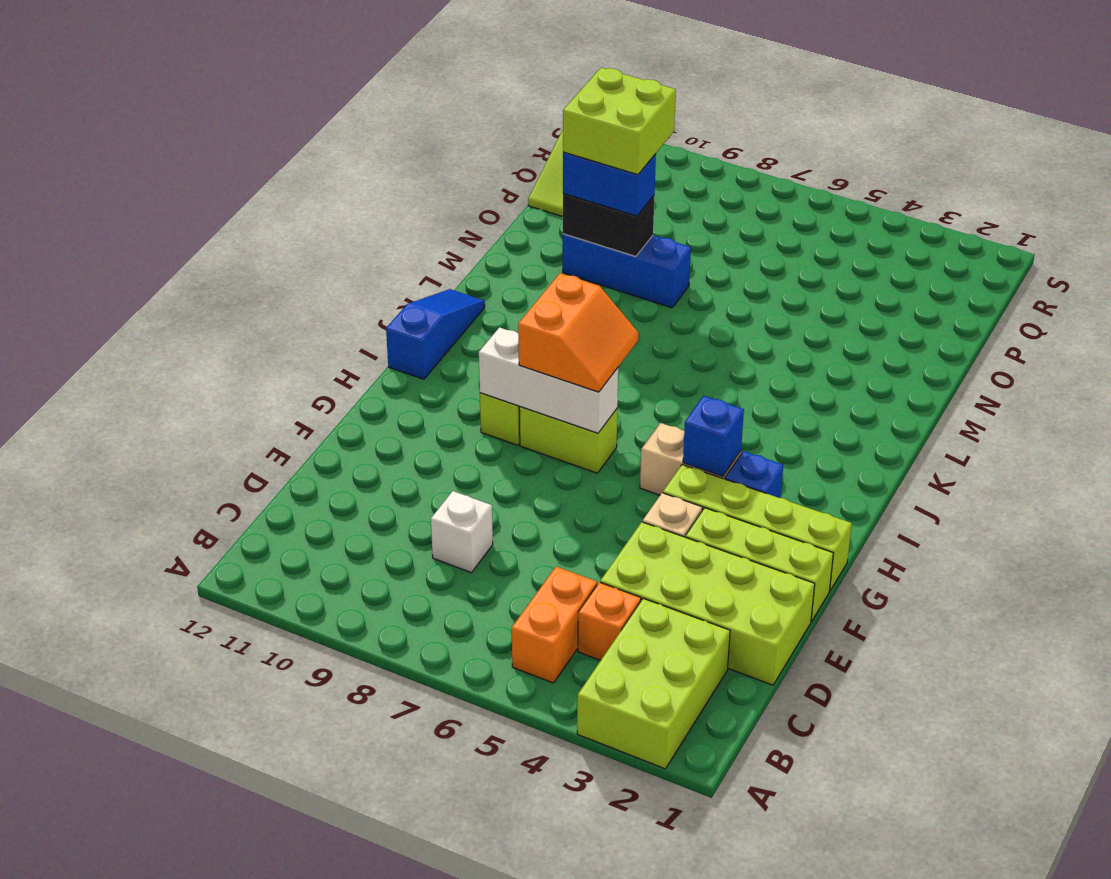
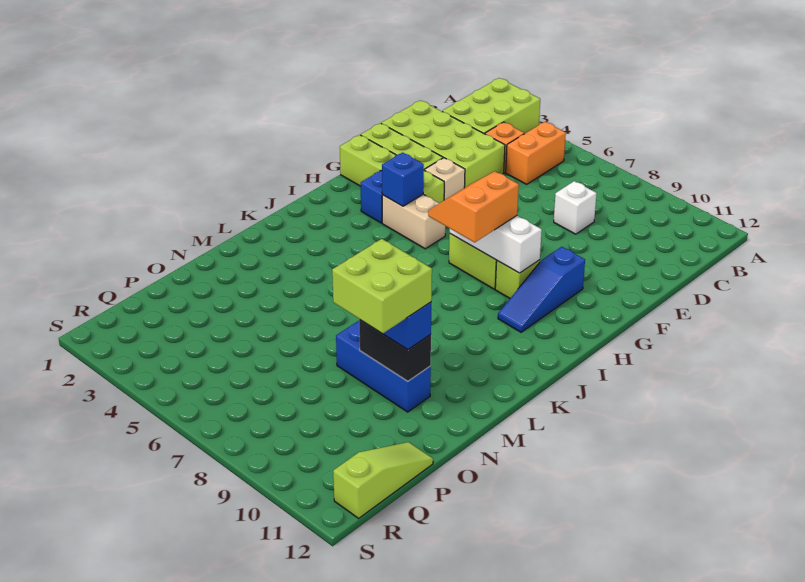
blue slope I12:K12 level 1 top I -> blue slope G10:I10 level 1 top G

